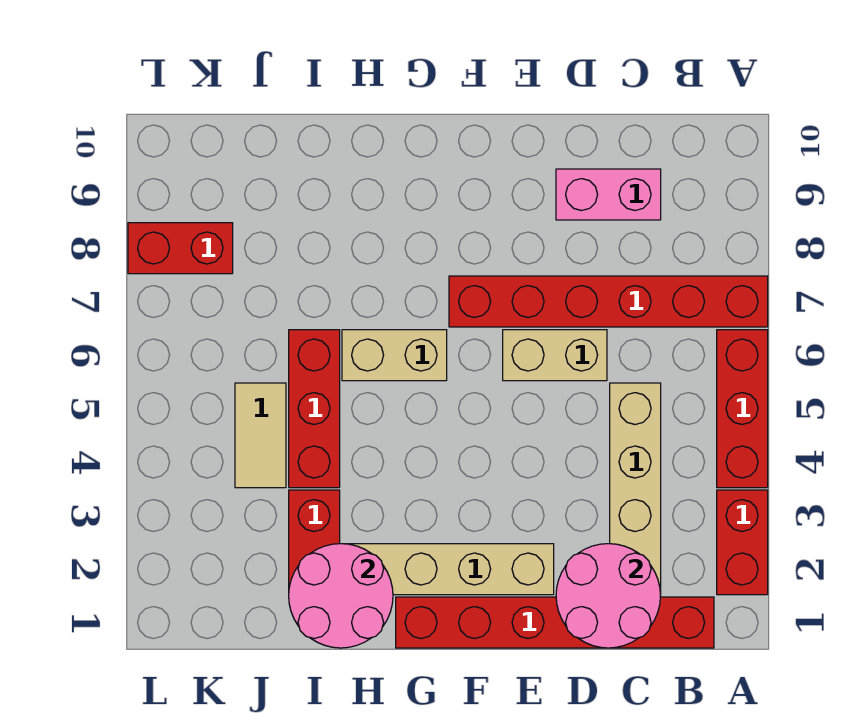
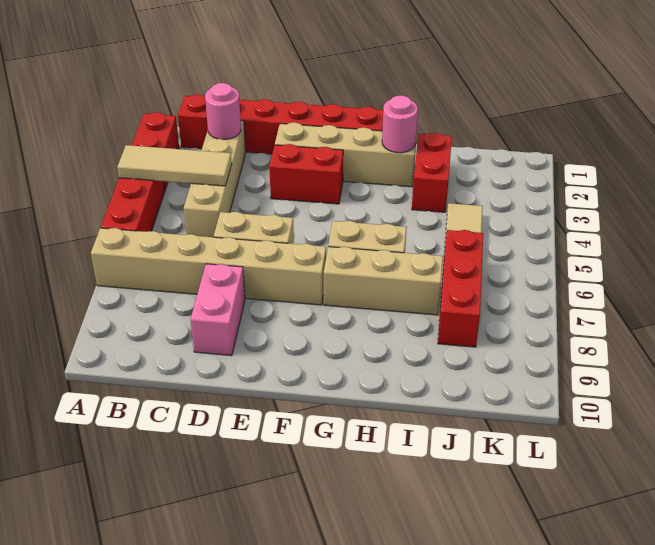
none -> tan tile A4:C4 level 2
red brick A7:F7 level 1 -> tan brick A7:F7 level 1
pink round brick C1:D2 level 2 -> pink round brick C2 level 2
pink brick C9:D9 level 1 -> pink brick D8:D9 level 1
none -> tan brick G7:I7 level 1
pink round brick H1:I2 level 2 -> pink round brick H2 level 2
red brick I4:I6 level 1 -> red brick J6:J8 level 1
red brick K8:L8 level 1 -> red brick E3:F3 level 1

